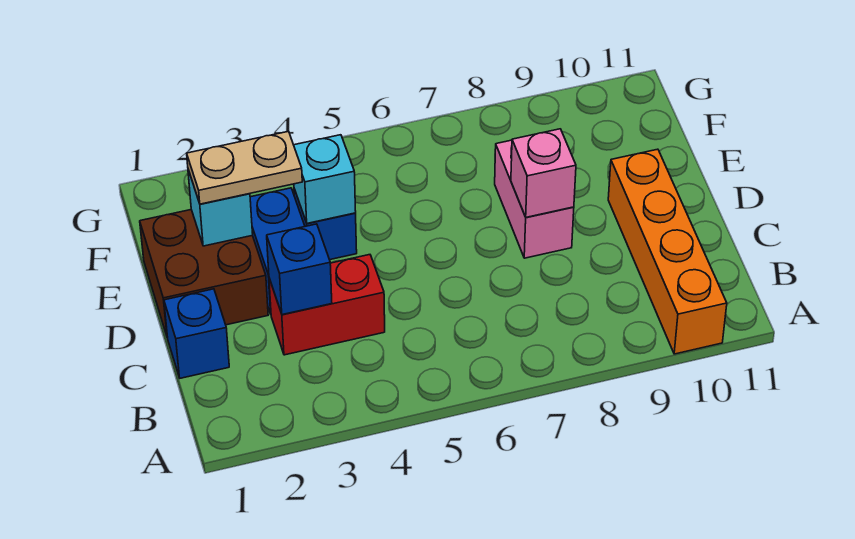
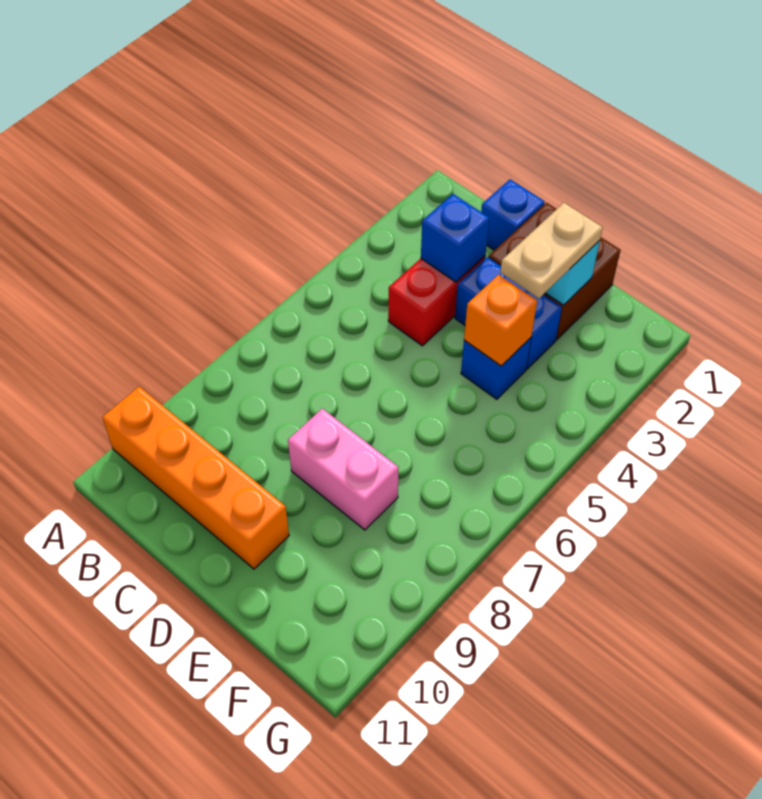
pink brick D8 level 2 -> none
cyan brick E4 level 2 -> orange brick E4 level 2

